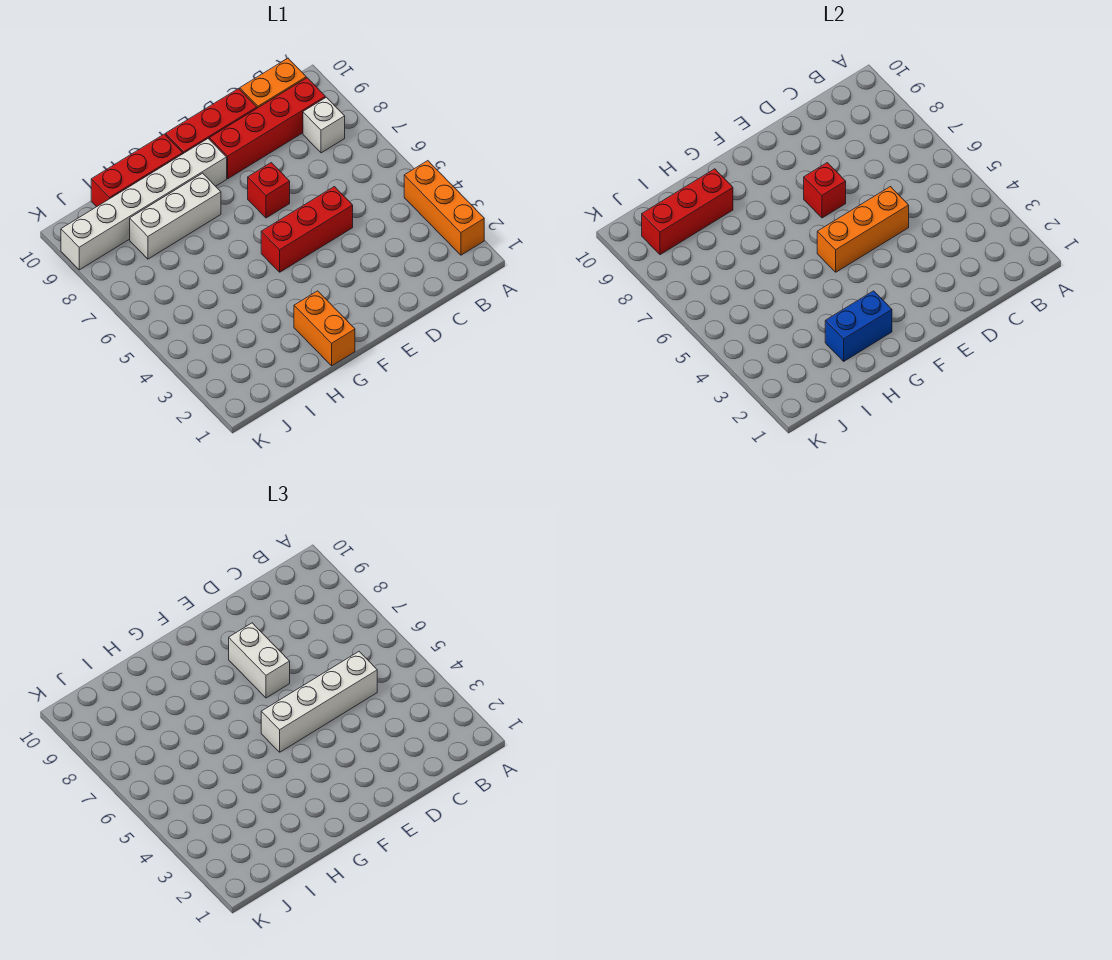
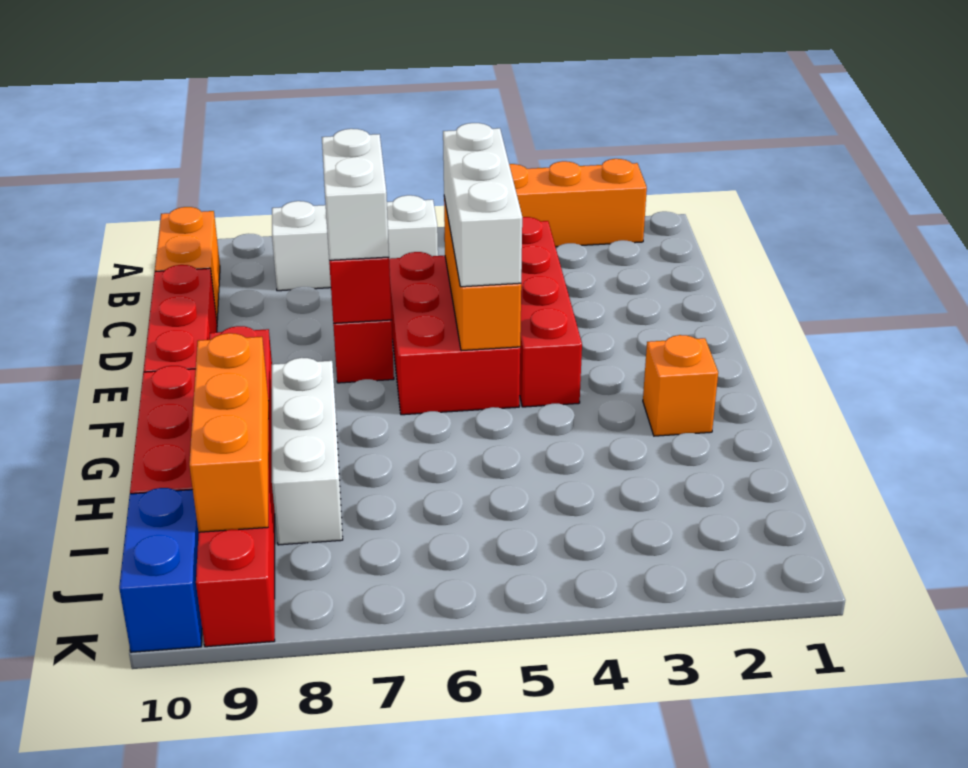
white brick B8 level 1 -> white brick B6:B8 level 1
red brick B9:E9 level 1 -> red brick C4:F4 level 1
white brick C5:F5 level 3 -> white brick D5:F5 level 3
red brick D5:F5 level 1 -> red brick D5:F6 level 1
white brick E7:E8 level 3 -> white brick D7:E7 level 3
white brick F9:K9 level 1 -> red brick F9:K9 level 1
orange brick G1:G2 level 1 -> orange brick G2 level 1
blue brick G2:H2 level 2 -> blue brick J10:K10 level 1
red brick H9:J9 level 2 -> orange brick H9:J9 level 2

